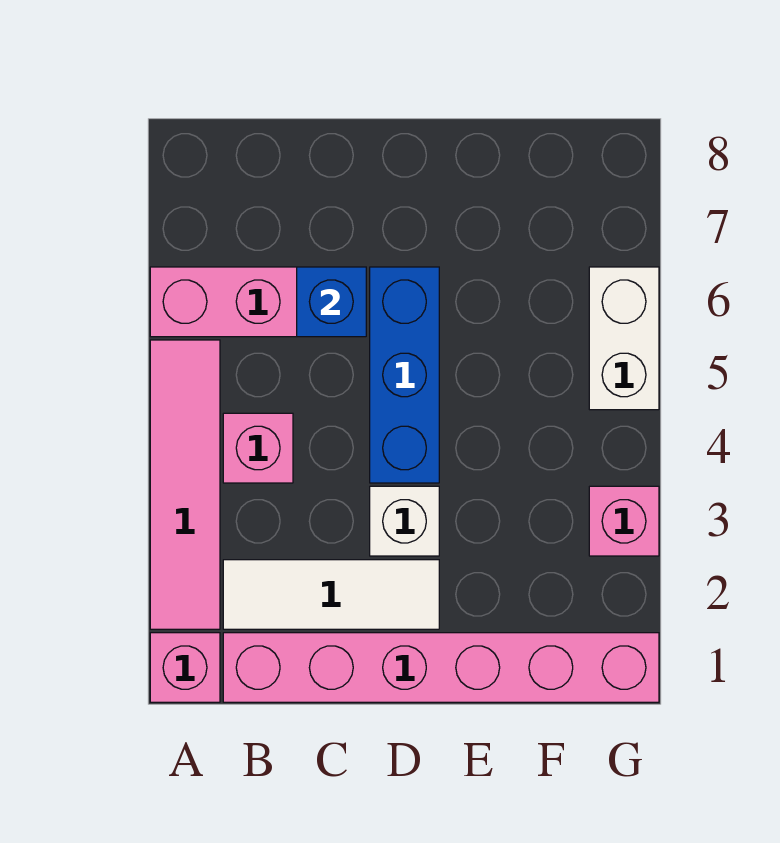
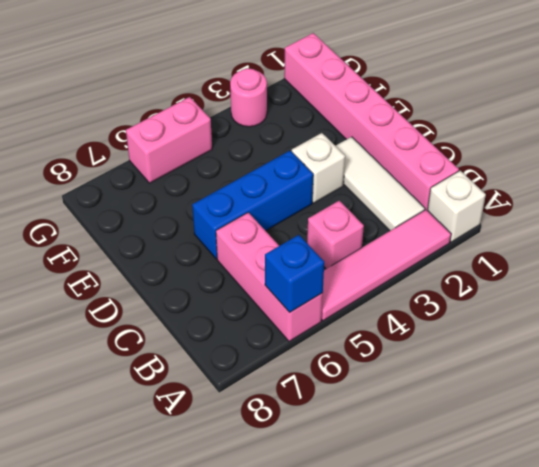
pink brick A1 level 1 -> white brick A1 level 1
blue brick C6 level 2 -> blue brick A6 level 2
pink brick G3 level 1 -> pink round brick G3 level 1
white brick G5:G6 level 1 -> pink brick G5:G6 level 1

